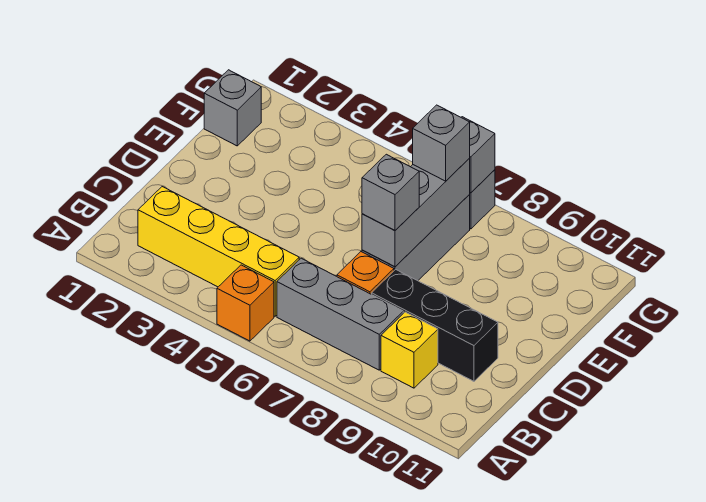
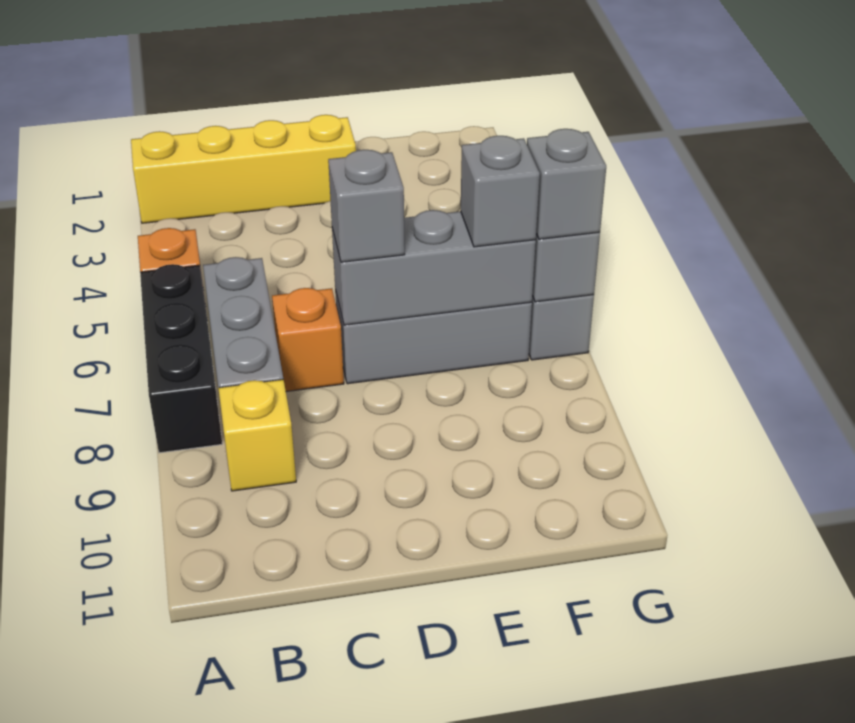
yellow brick B2:B5 level 1 -> yellow brick A2:D2 level 1
black brick C8:C10 level 1 -> black brick A6:A8 level 1
grey brick F1 level 1 -> grey brick G7 level 3

